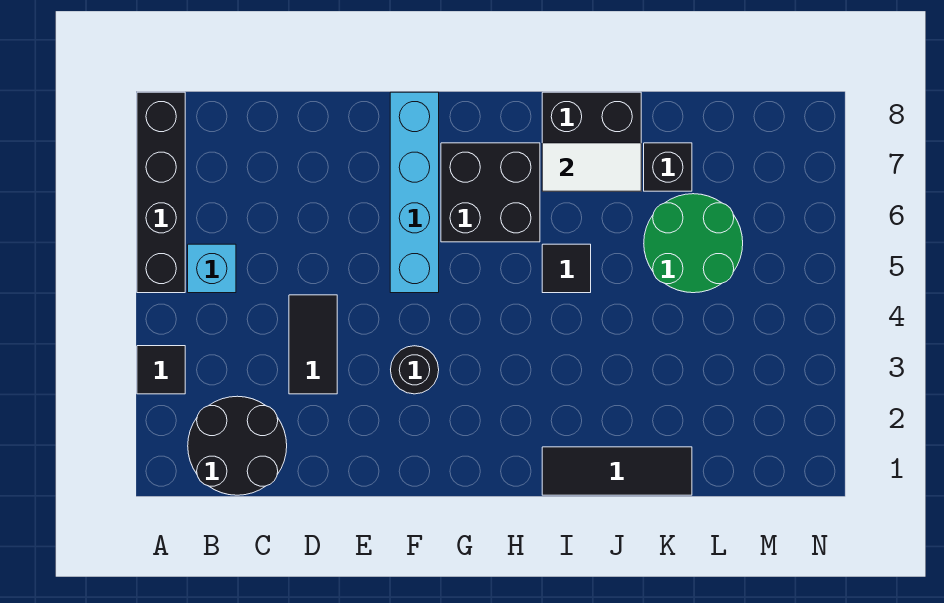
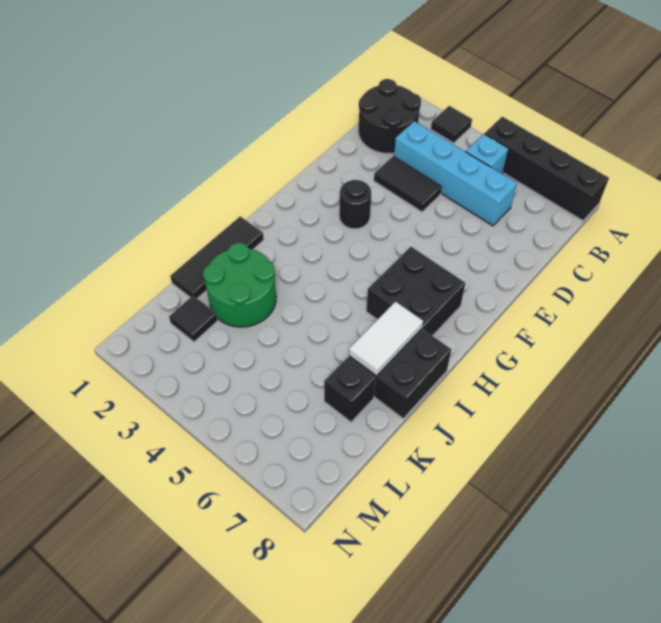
cyan brick F5:F8 level 1 -> cyan brick C3:C6 level 1
black tile I5 level 1 -> black tile L2 level 1
green round brick K5:L6 level 1 -> green round brick J2:K3 level 1

